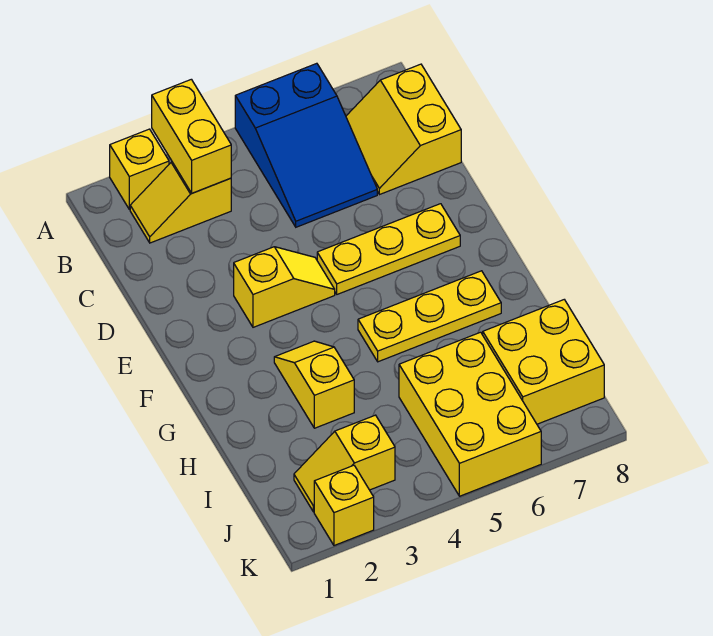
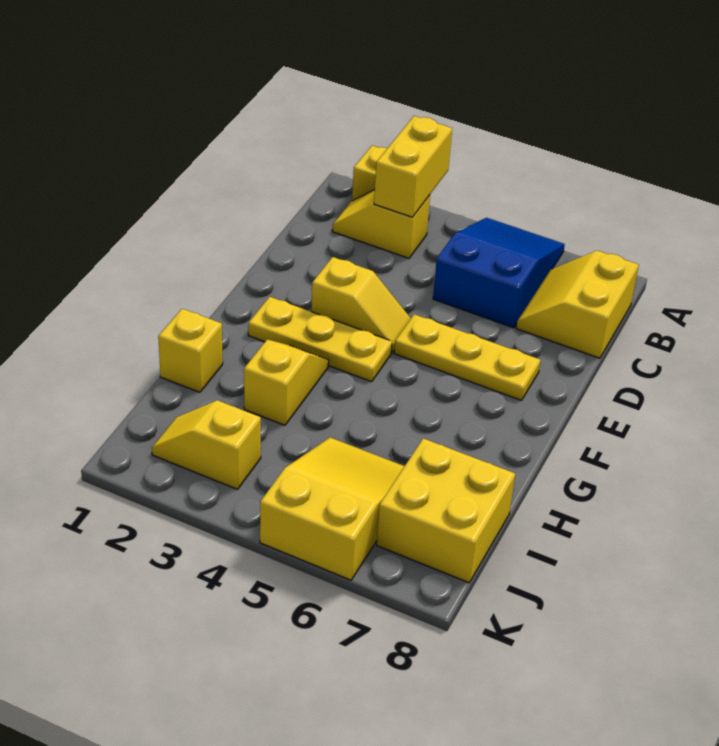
blue slope A5:C6 level 1 top A -> blue slope A5:C6 level 1 top C
yellow plate G5:G7 level 1 -> yellow plate F2:F4 level 1
yellow brick I5:K6 level 1 -> yellow slope I5:K6 level 1 top K
yellow brick K2 level 1 -> yellow brick H1 level 1

